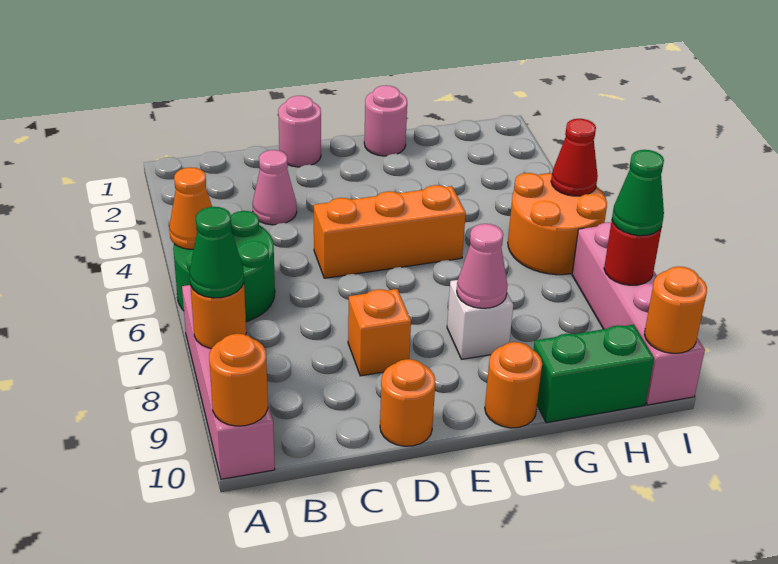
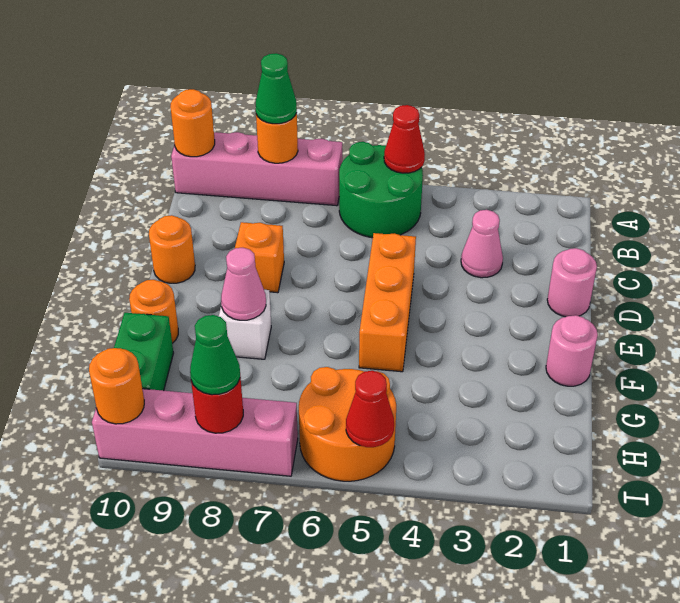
orange cone A5 level 2 -> red cone A5 level 2

